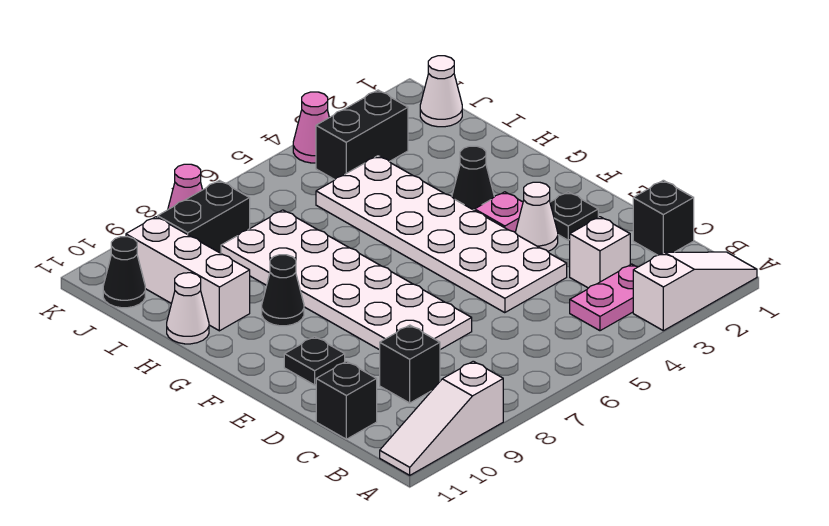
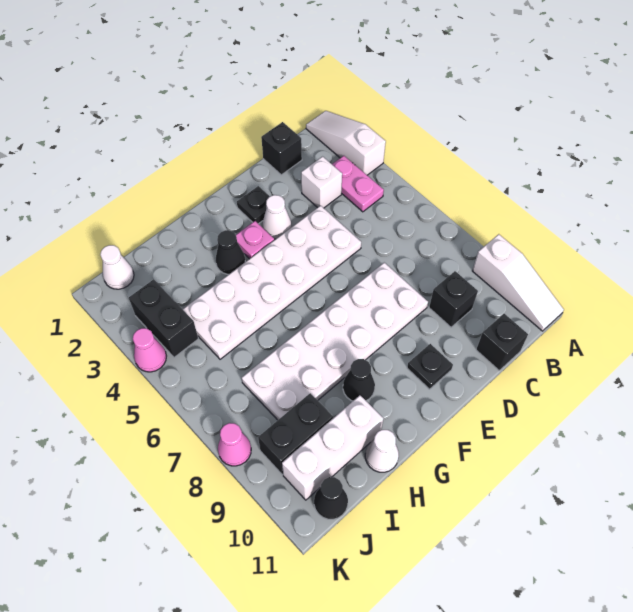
black brick J8:J9 level 1 -> black brick I9:J9 level 1

